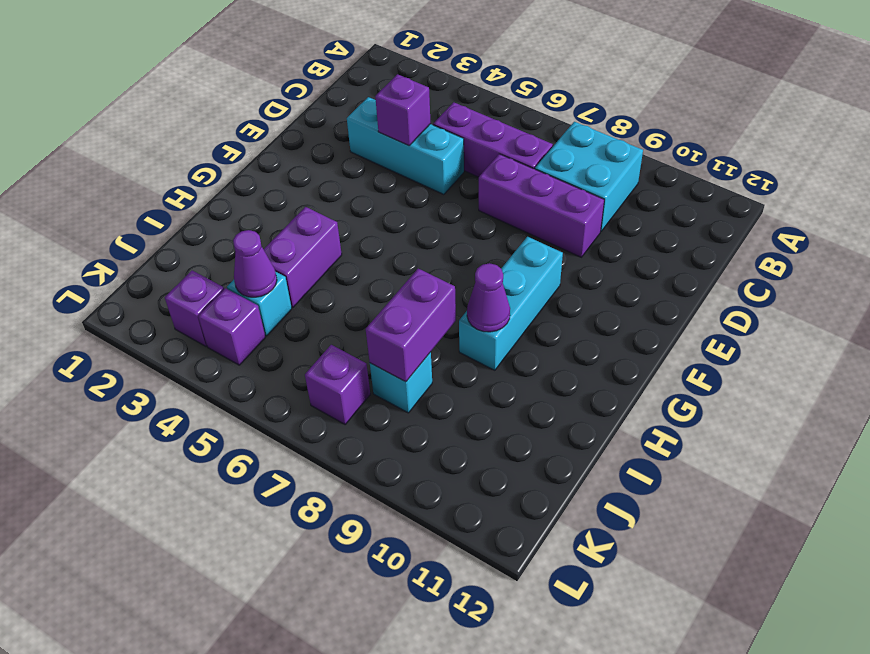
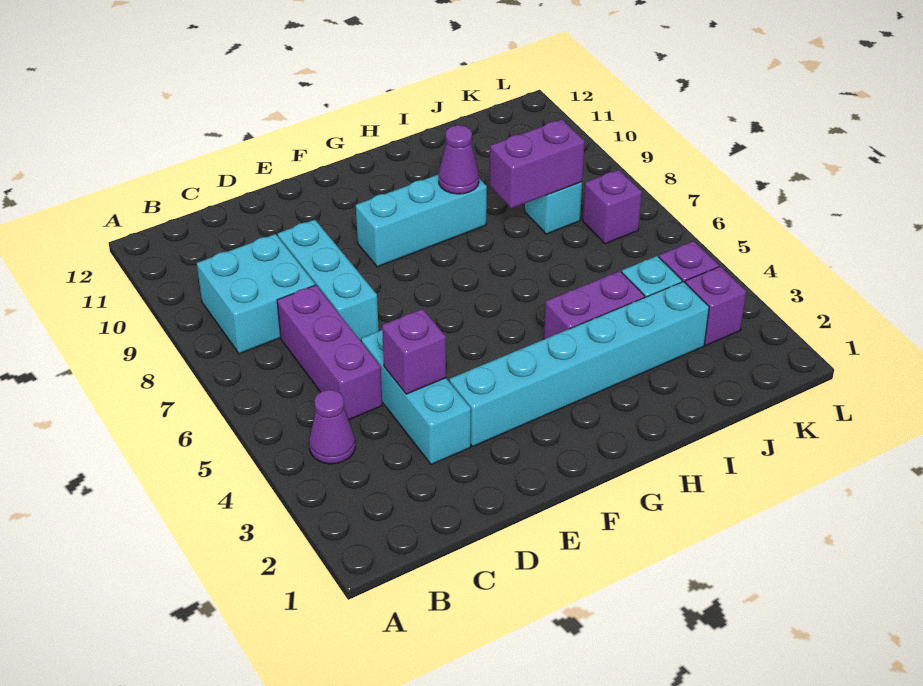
purple brick D7:D9 level 1 -> cyan brick D7:D9 level 1
none -> cyan brick E3:J3 level 1
purple cone J4 level 2 -> purple cone B4 level 1

